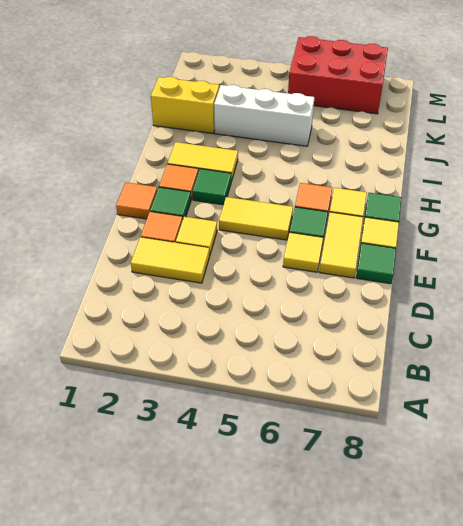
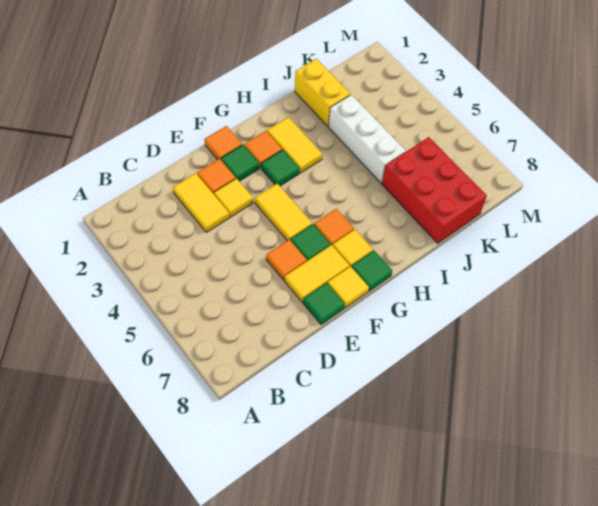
yellow tile E6 level 1 -> orange tile E6 level 1
red brick L5:M7 level 1 -> red brick J6:K8 level 1

